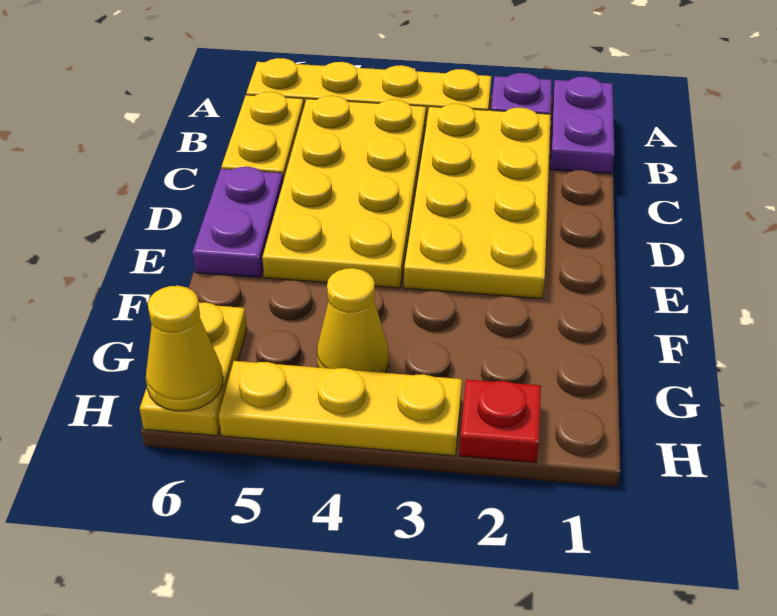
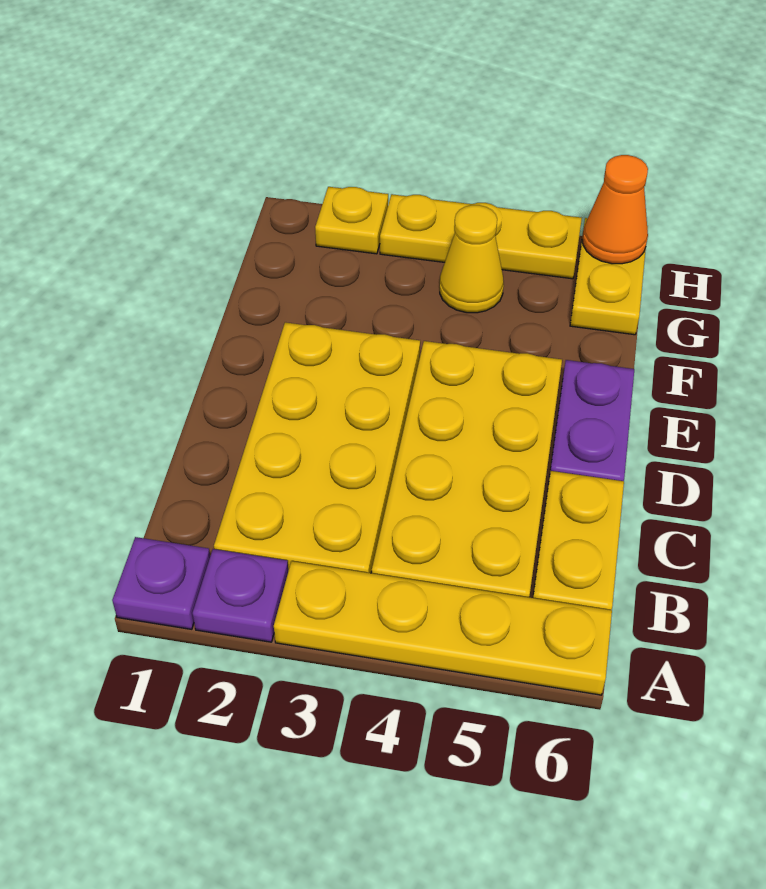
purple plate A1:B1 level 1 -> purple plate A1 level 1
red plate H2 level 1 -> yellow plate H2 level 1
yellow cone H6 level 2 -> orange cone H6 level 2

